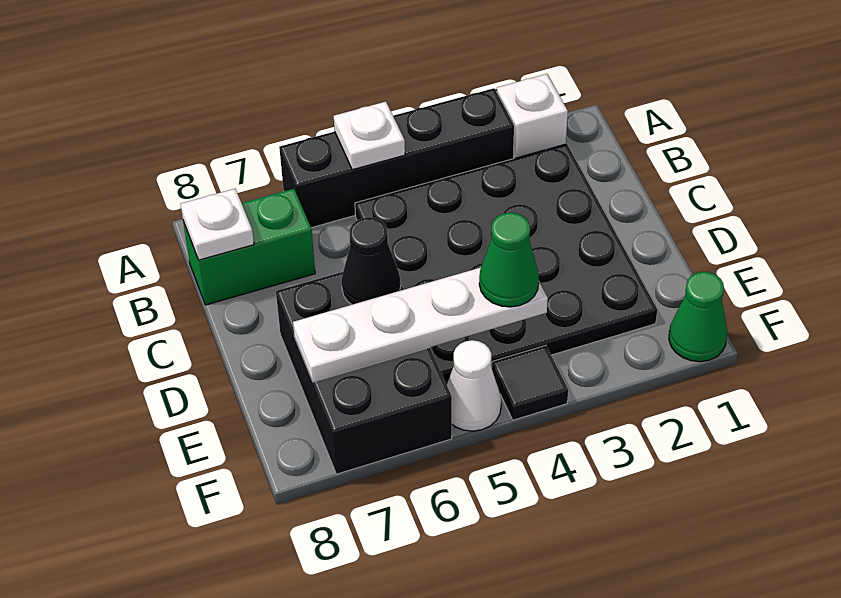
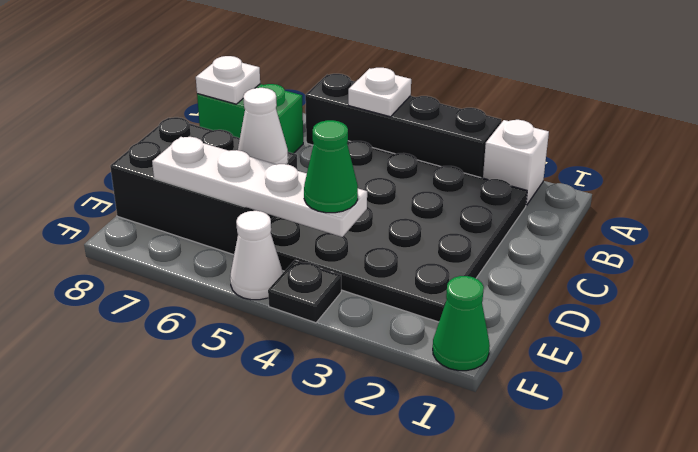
black brick D6:F7 level 1 -> black brick D6:E8 level 1
black cone D6 level 2 -> white cone D6 level 2
black tile F4 level 1 -> black plate F4 level 1

